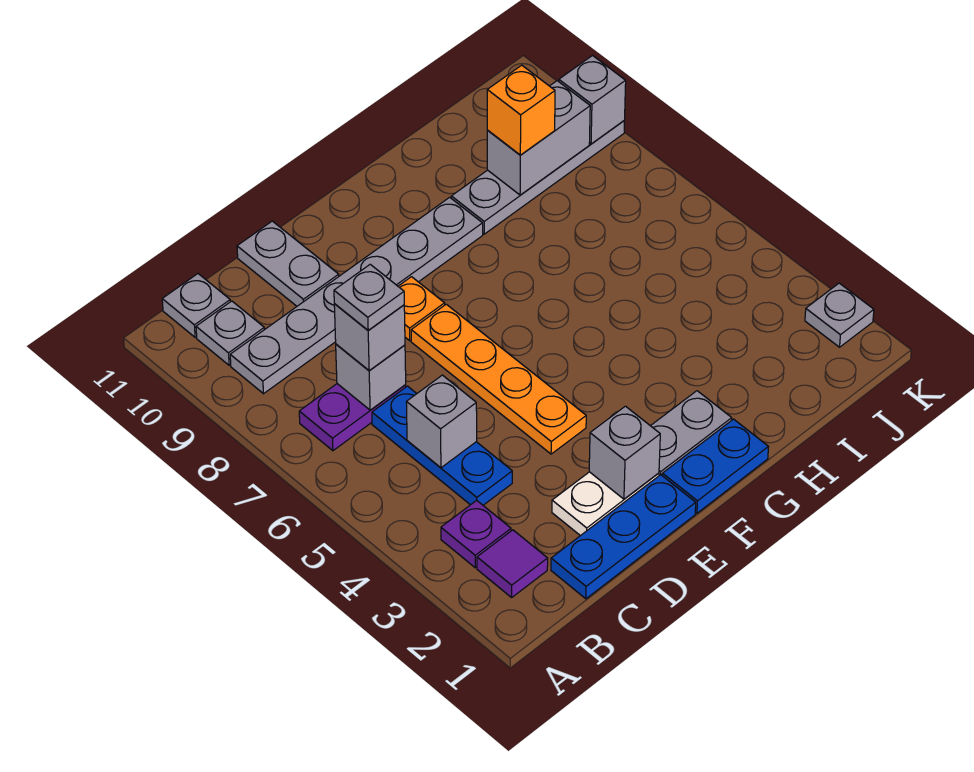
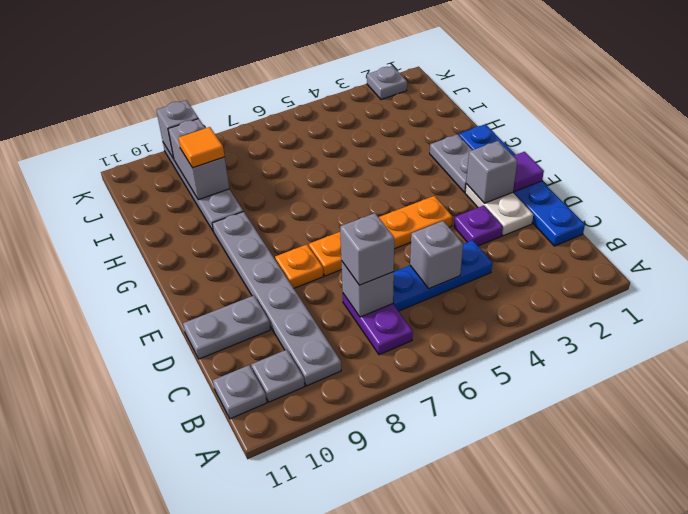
purple tile B2 level 1 -> purple tile E1 level 2
purple plate B3 level 1 -> purple plate D3 level 1
grey plate C7 level 4 -> none
orange brick I9 level 3 -> orange tile I9 level 3

